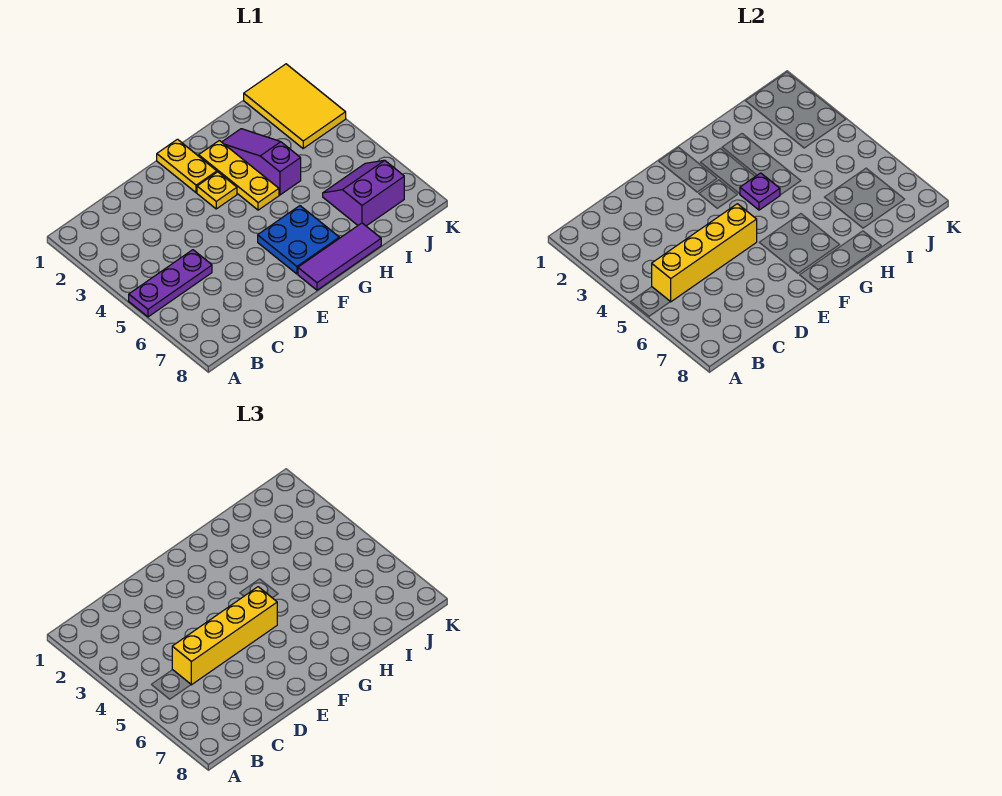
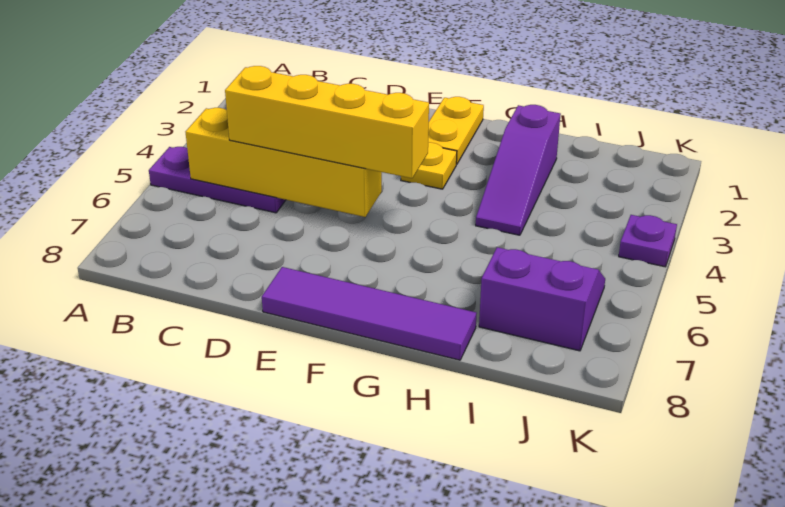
blue plate F6:G7 level 1 -> none
purple tile F8:H8 level 1 -> purple tile E8:H8 level 1
yellow plate G2:G4 level 1 -> none
purple plate G4 level 2 -> purple plate K4 level 1
purple slope H2:H4 level 1 top 4 -> purple slope H2:H4 level 1 top 2
yellow tile J1:K3 level 1 -> none

